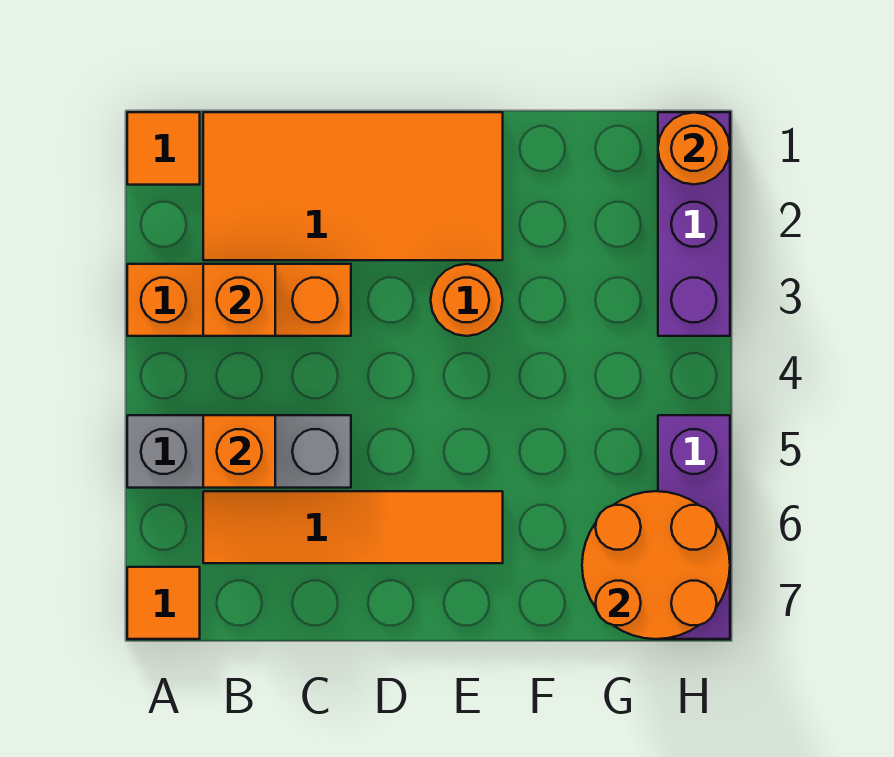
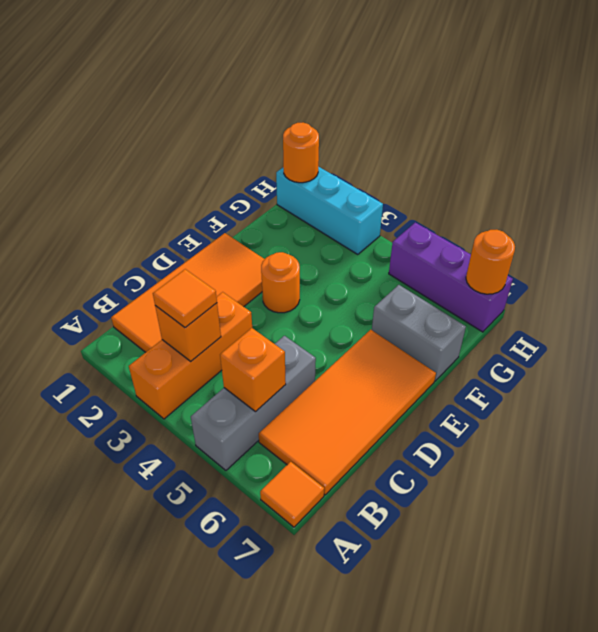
orange tile A1 level 1 -> orange tile B3 level 3
orange tile B6:E6 level 1 -> orange tile B6:E7 level 1
none -> grey brick F6:F7 level 1
orange round brick G6:H7 level 2 -> orange round brick H7 level 2
purple brick H1:H3 level 1 -> cyan brick H1:H3 level 1

